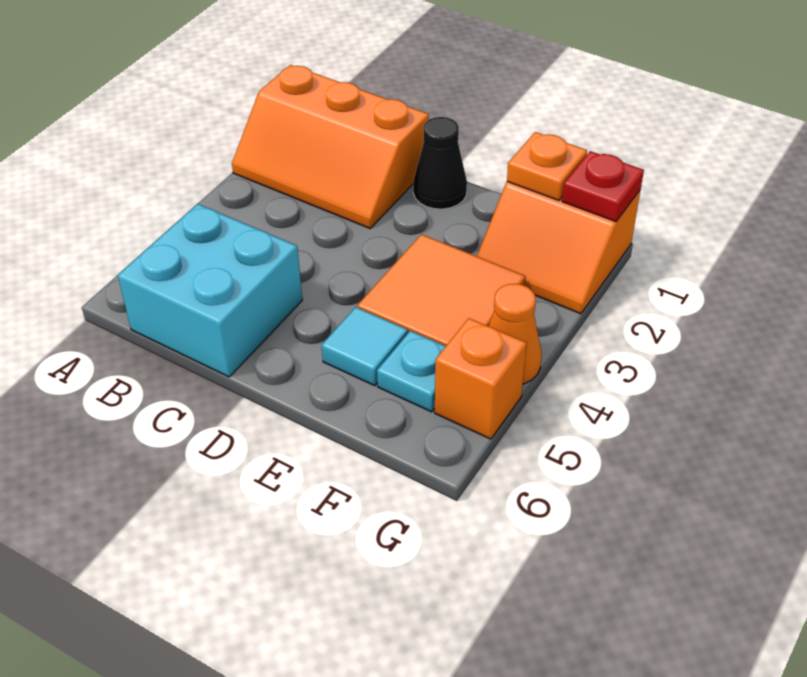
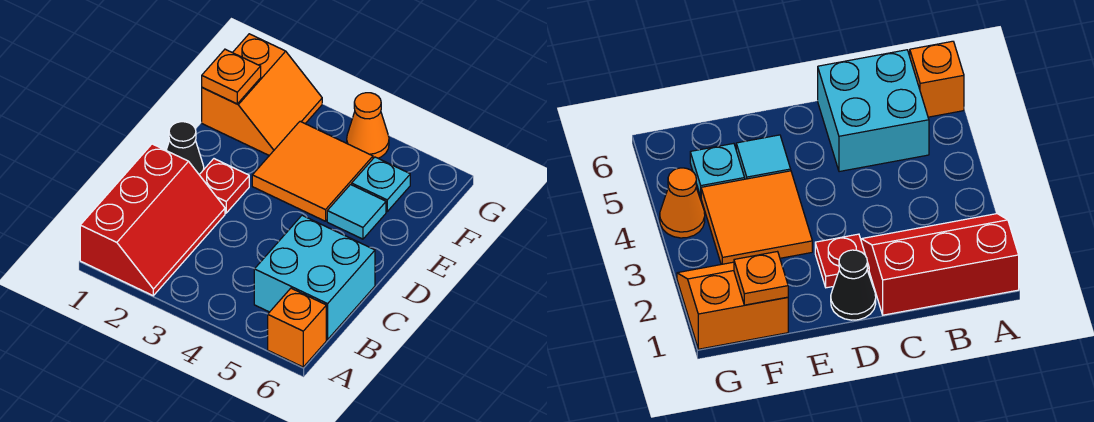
orange slope A1:C2 level 1 top 1 -> red slope A1:C2 level 1 top 1
red plate G1 level 2 -> red plate D2 level 1
orange brick G5 level 1 -> orange brick A6 level 1

